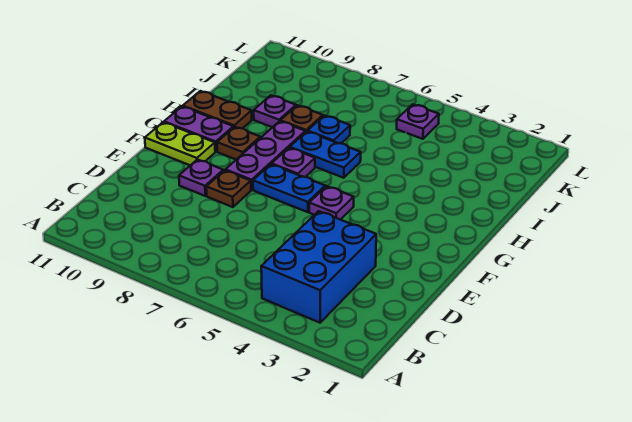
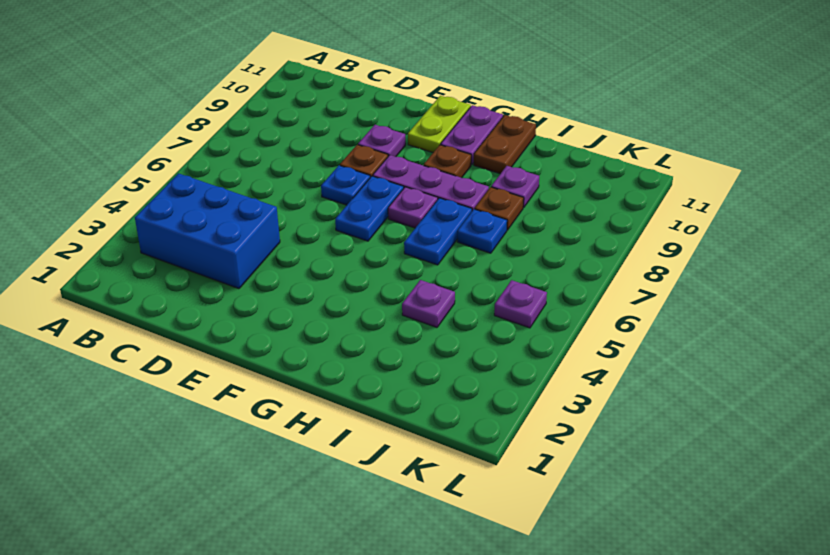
none -> blue plate E7 level 1
purple plate F5 level 1 -> purple plate I4 level 1

